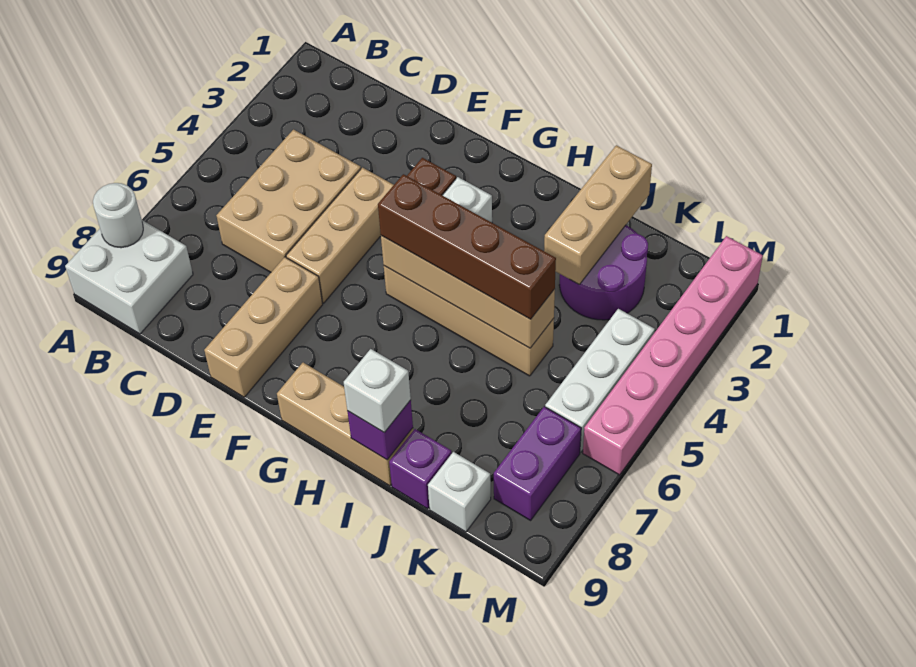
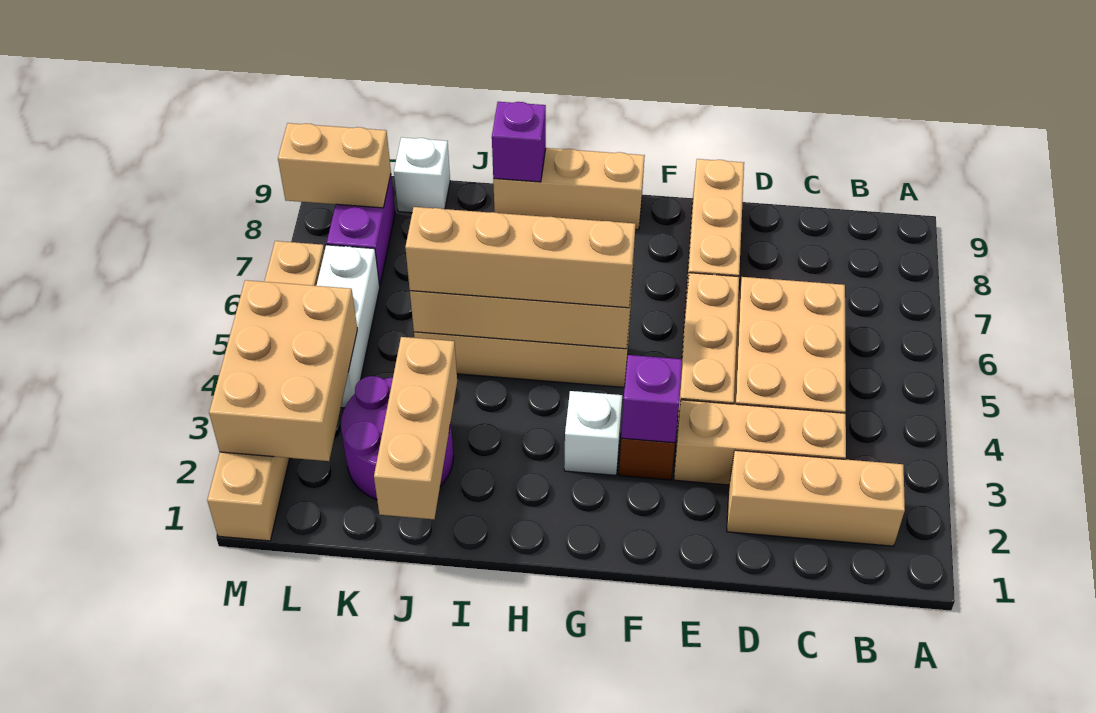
white brick A8:B9 level 1 -> none
white round brick A8 level 2 -> none
none -> tan brick B2:D2 level 1
none -> tan brick C3:E3 level 1
brown brick G5:J5 level 3 -> tan brick G5:J5 level 3
white brick I9 level 3 -> none
purple brick J9 level 1 -> purple brick F3 level 2
none -> tan brick L2:M4 level 2
none -> tan brick L8:M8 level 2
pink brick M1:M6 level 1 -> tan brick M1:M6 level 1

